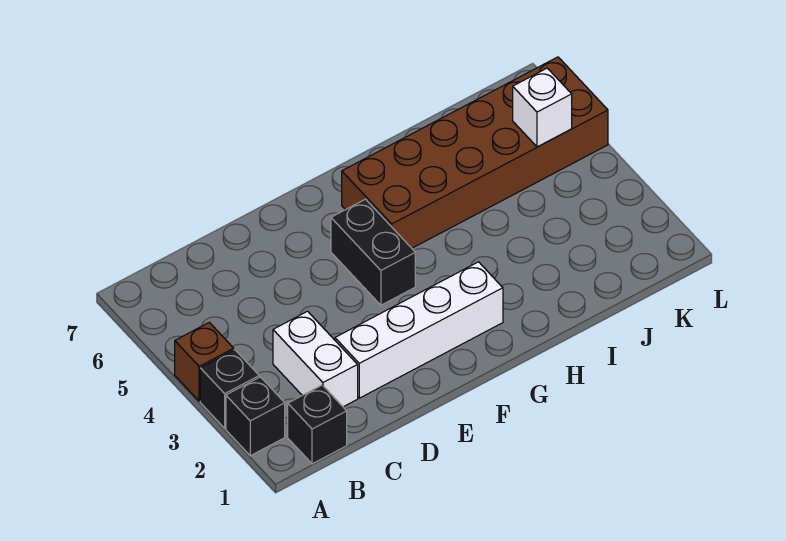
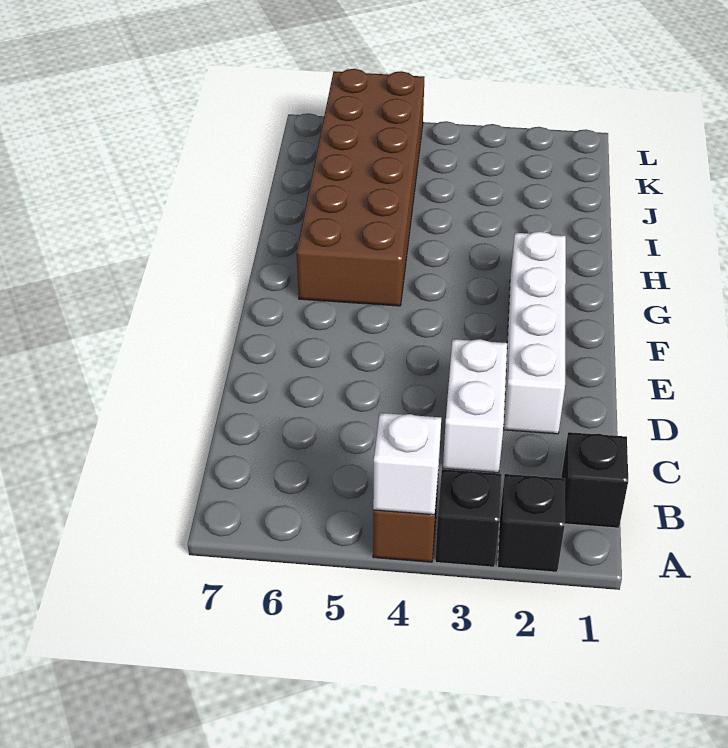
white brick C2:C3 level 1 -> white brick C3:D3 level 1
black brick F4:F5 level 1 -> none
white brick K5 level 2 -> white brick A4 level 2

